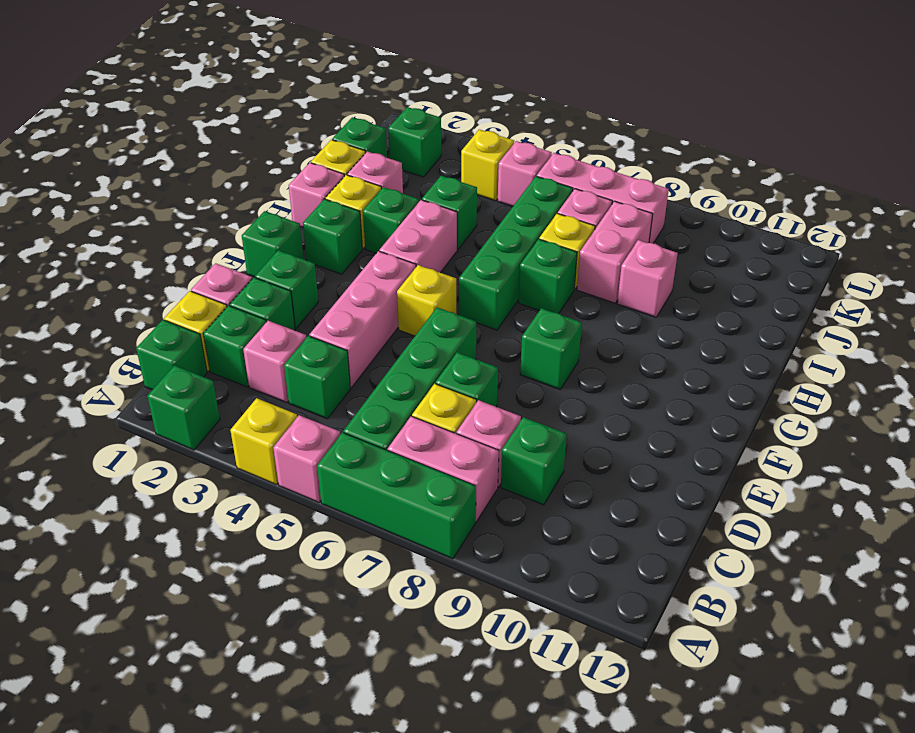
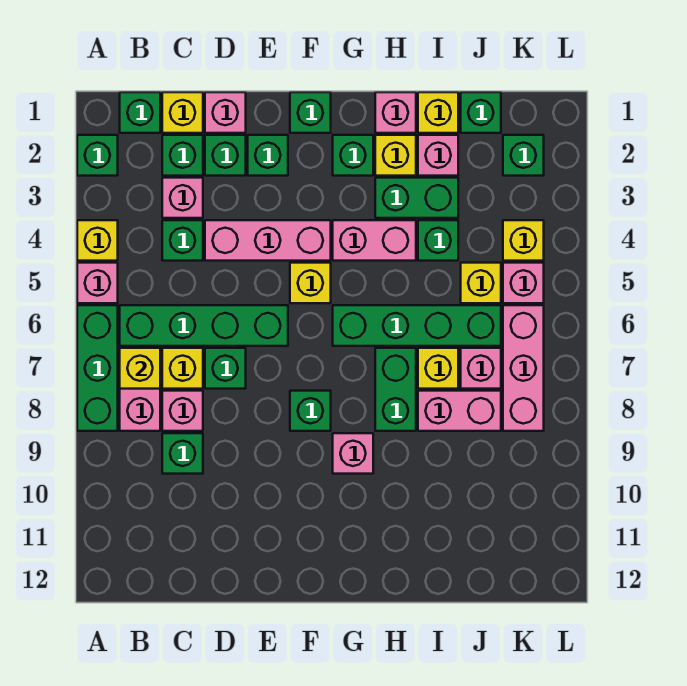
none -> yellow brick B7 level 2
green brick H3 level 1 -> green brick H3:I3 level 1
green brick H7 level 1 -> green brick H7:H8 level 1
pink brick I9 level 1 -> pink brick G9 level 1
none -> yellow brick J5 level 1

